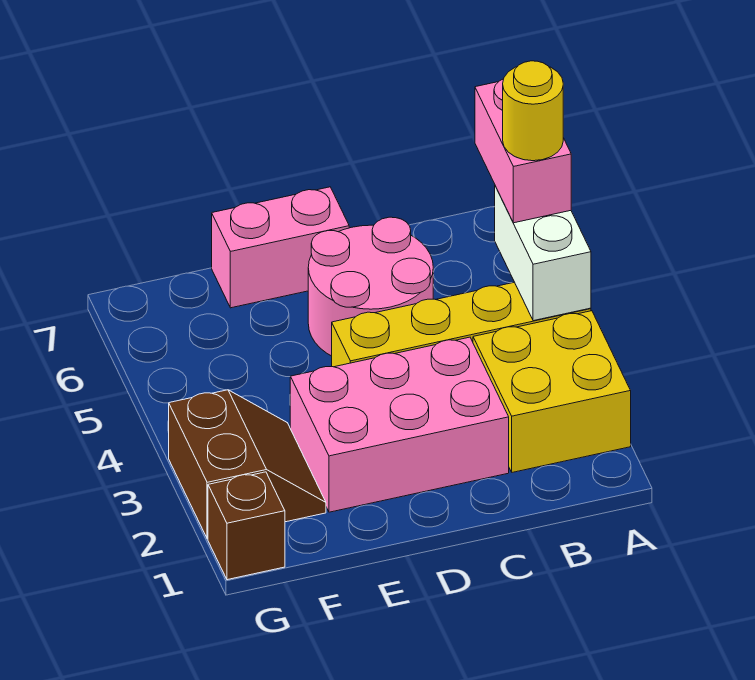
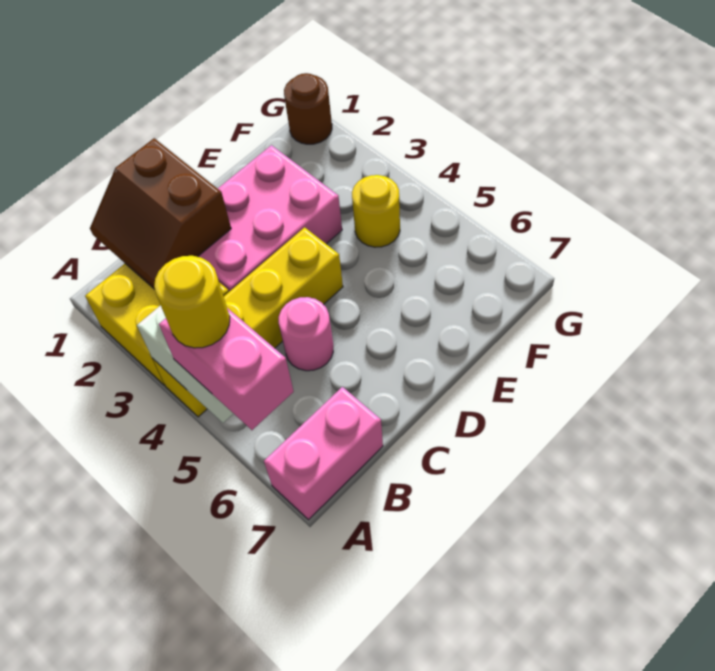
pink round brick C5:D6 level 1 -> pink round brick C5 level 1
pink brick D7:E7 level 1 -> pink brick A7:B7 level 1
brown slope F2:G3 level 1 top G -> brown slope B1:C2 level 2 top C
none -> yellow round brick F4 level 1
brown brick G1 level 1 -> brown round brick G1 level 1

